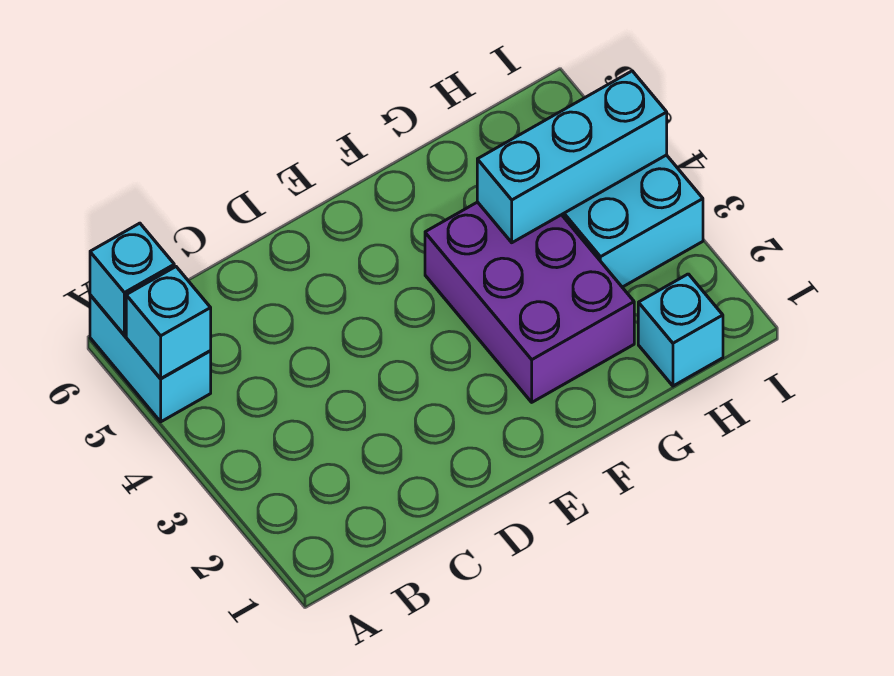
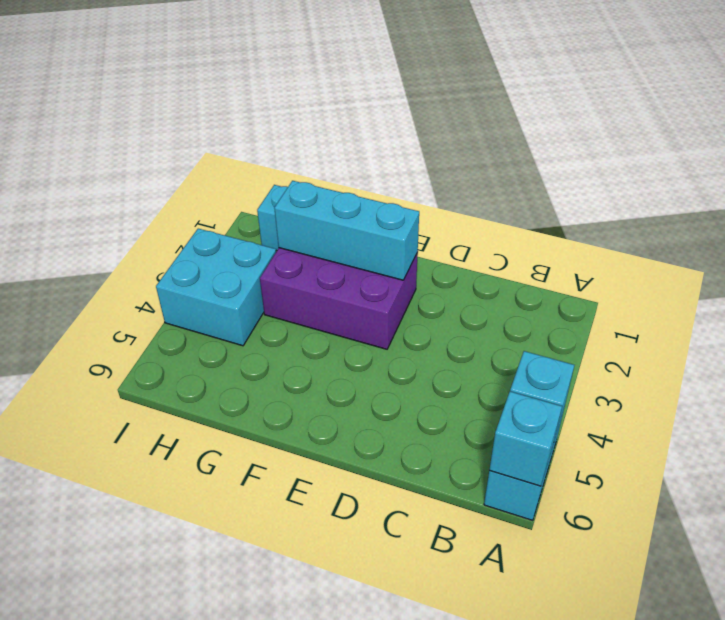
purple brick F2:G4 level 1 -> purple brick E2:G3 level 1
cyan brick G4:I4 level 2 -> cyan brick E2:G2 level 2

